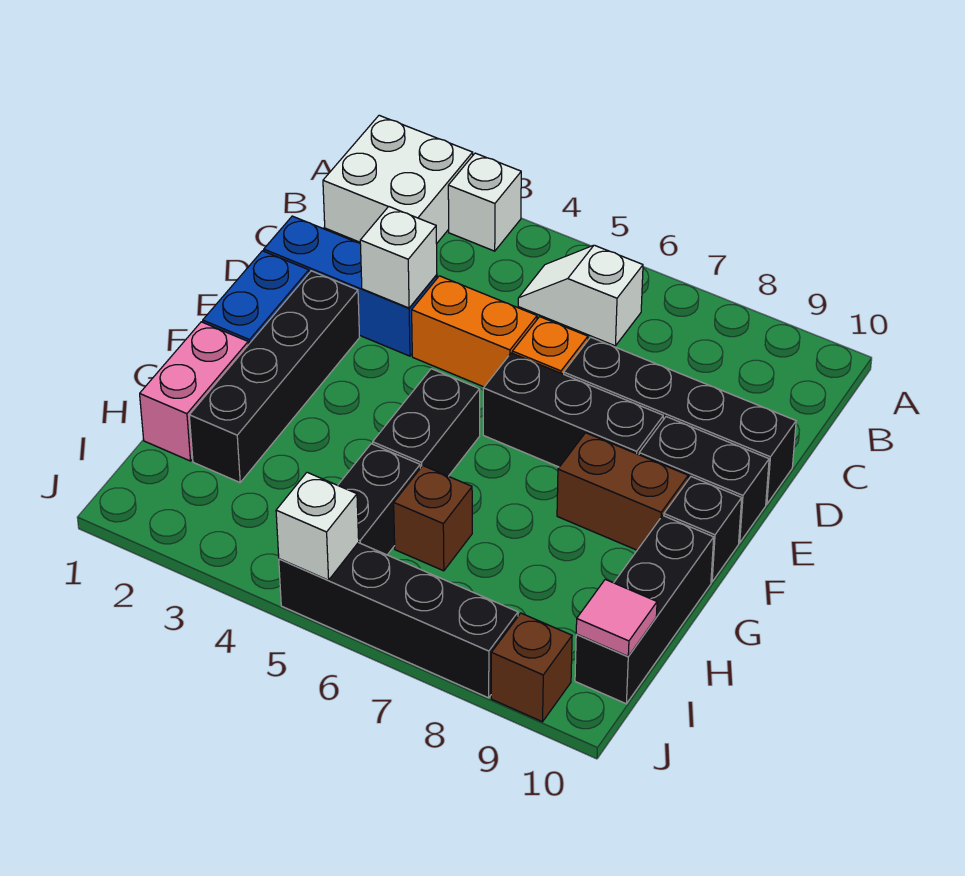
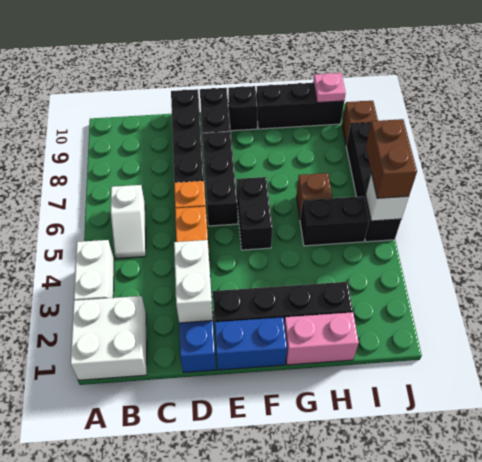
white brick A3 level 1 -> white brick A3:A4 level 1
white brick D3 level 2 -> white brick D2:D3 level 2
black brick F5:G5 level 1 -> black brick F5:F6 level 1
brown brick F8:F9 level 1 -> brown brick J5:J6 level 3
pink tile I10 level 2 -> pink plate I10 level 2

